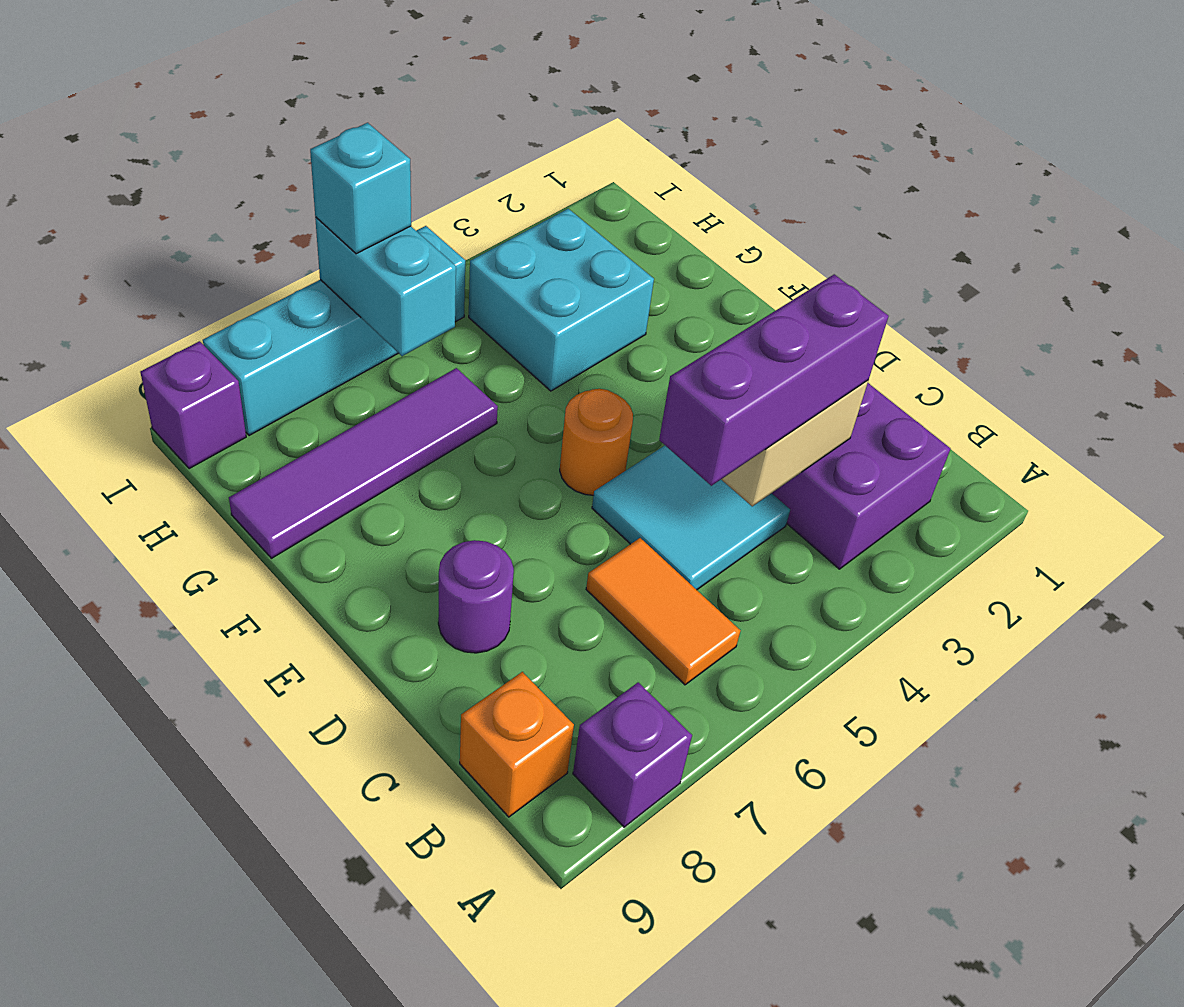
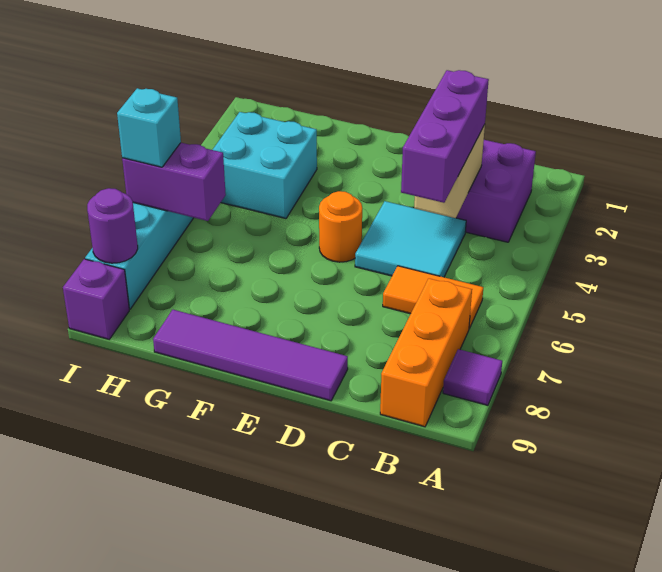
purple brick A8 level 1 -> purple tile A8 level 1
orange brick B9 level 1 -> orange brick B7:B9 level 1
purple round brick D8 level 1 -> purple round brick I8 level 2
purple tile G6:G9 level 1 -> purple tile D9:G9 level 1
cyan brick H6:I6 level 2 -> purple brick H6:I6 level 2

